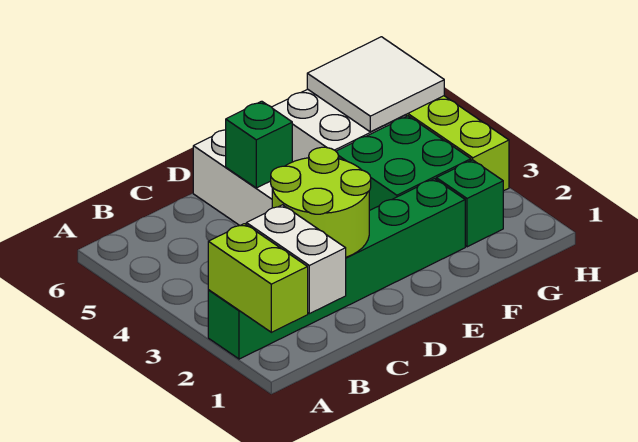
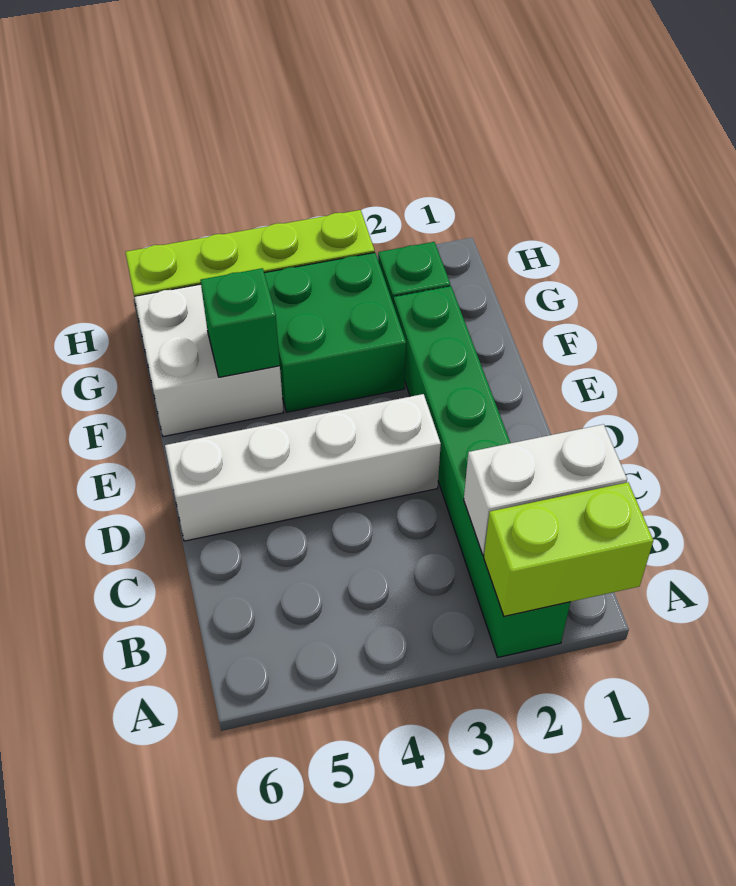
lime round brick C2:D3 level 2 -> none
green brick D5 level 2 -> green brick F5 level 2
white tile G5:H6 level 2 -> none

